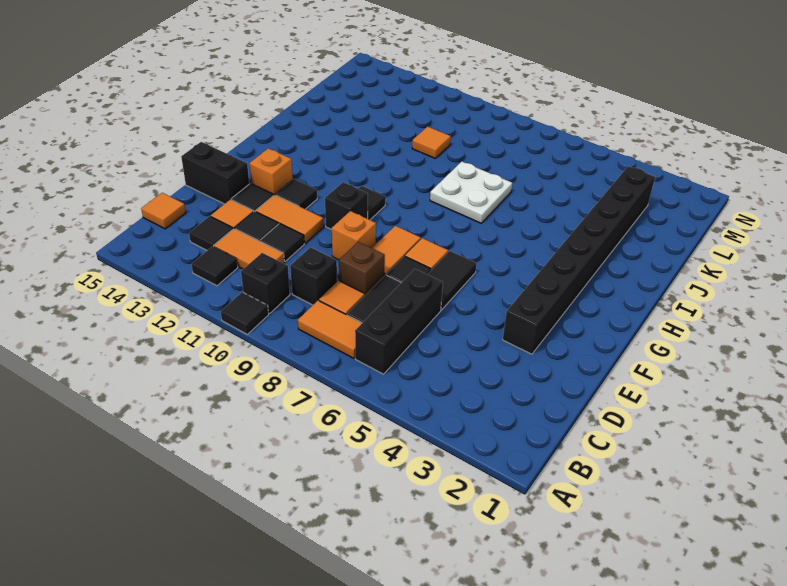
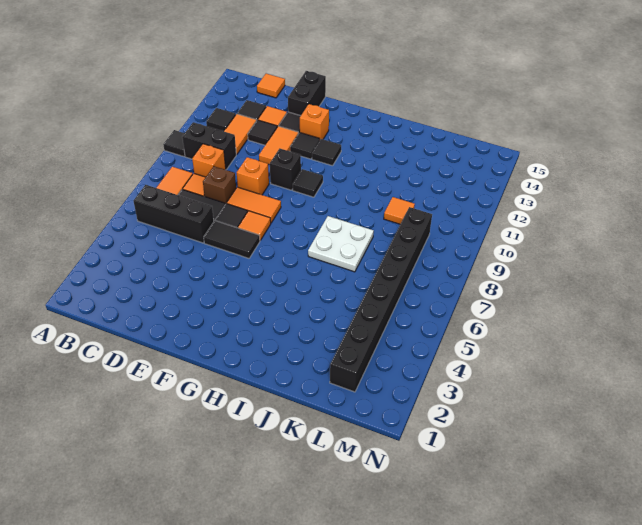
black brick B10 level 1 -> black brick B10:C10 level 1
black brick C9 level 1 -> orange brick C9 level 1
black tile D11 level 1 -> black tile G12 level 1
black brick E3:L3 level 1 -> black brick L2:L9 level 1

